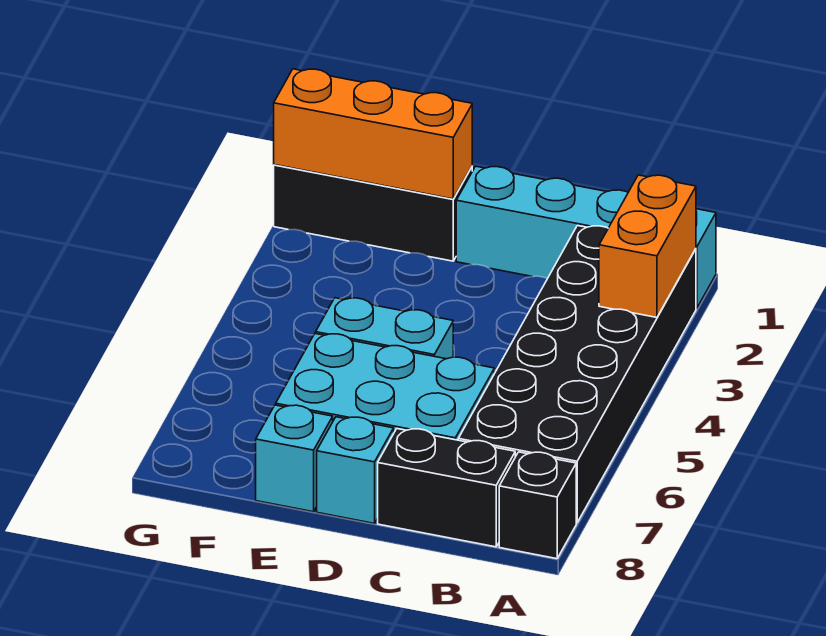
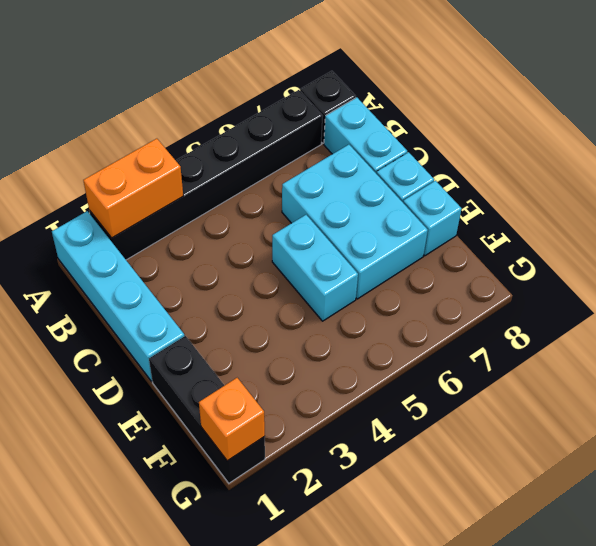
black brick A2:B7 level 1 -> black brick A2:A7 level 1
black brick B8:C8 level 1 -> cyan brick B8:C8 level 1
orange brick E1:G1 level 2 -> orange brick G1 level 2

